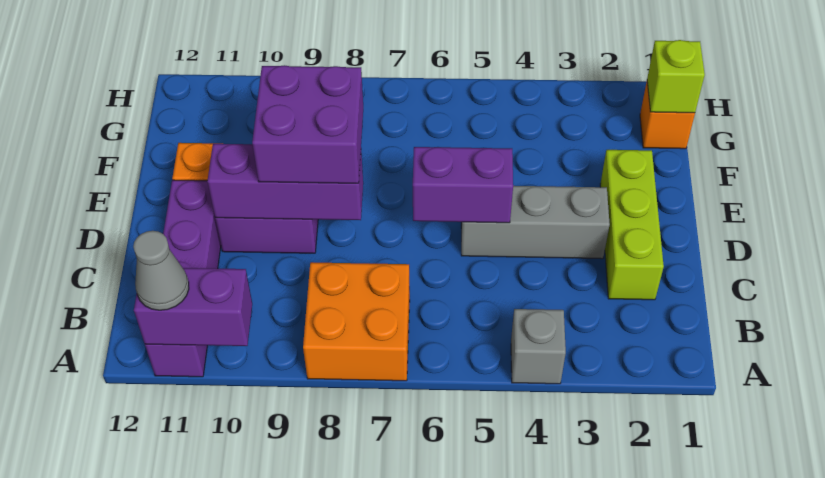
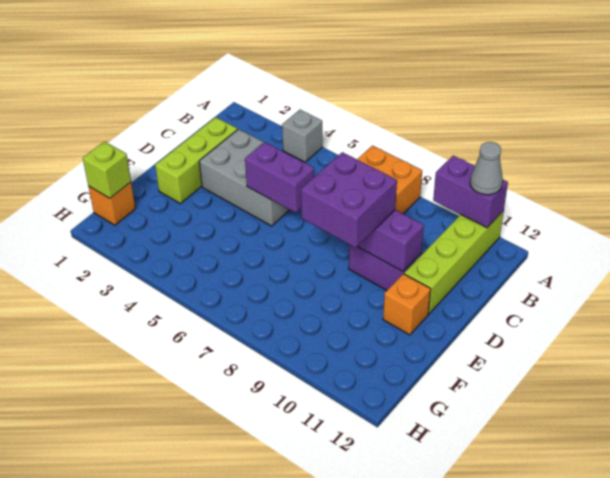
purple brick A11:D11 level 1 -> lime brick A11:D11 level 1
grey brick D3:D5 level 1 -> grey brick C3:D5 level 1

